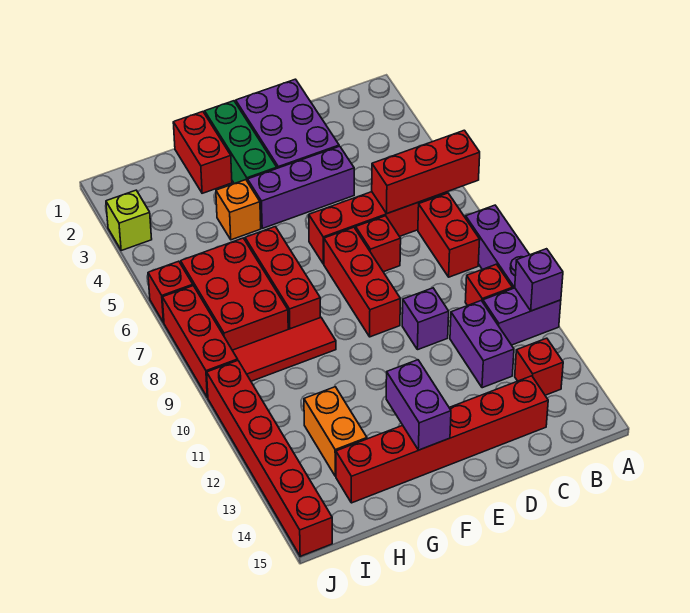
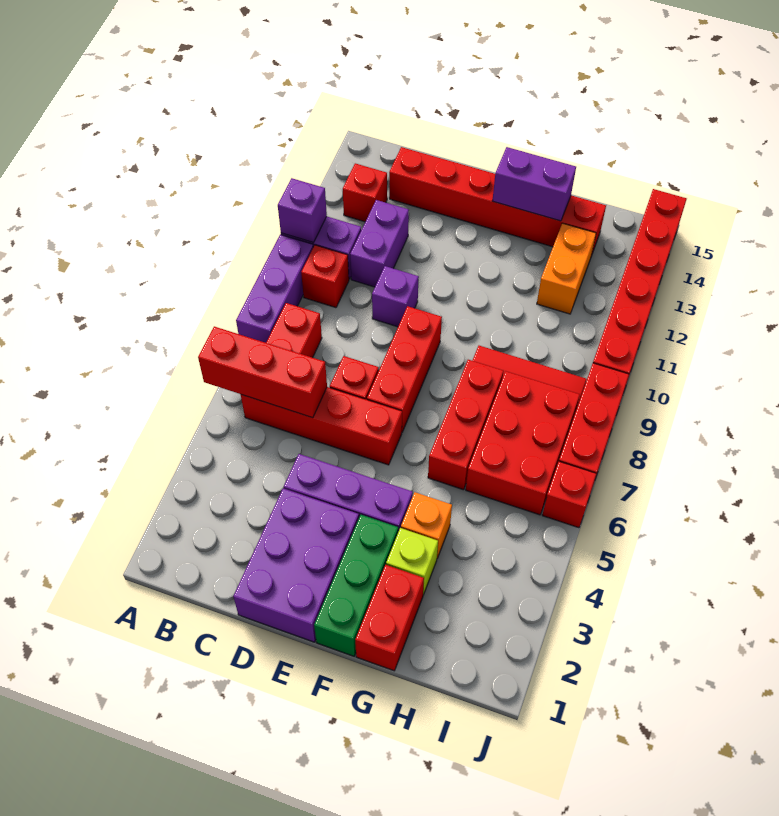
purple brick F13:F14 level 2 -> purple brick F14:G14 level 2
lime brick J3 level 1 -> lime brick G3 level 1

